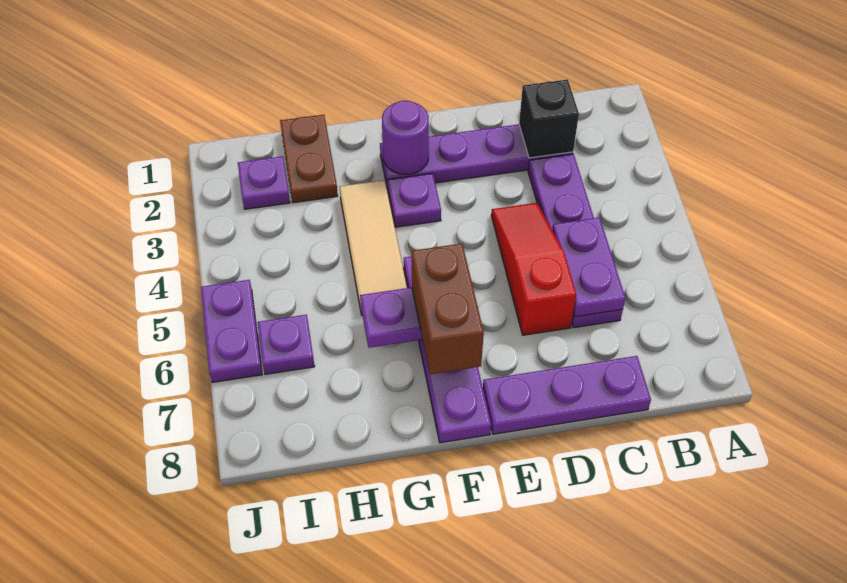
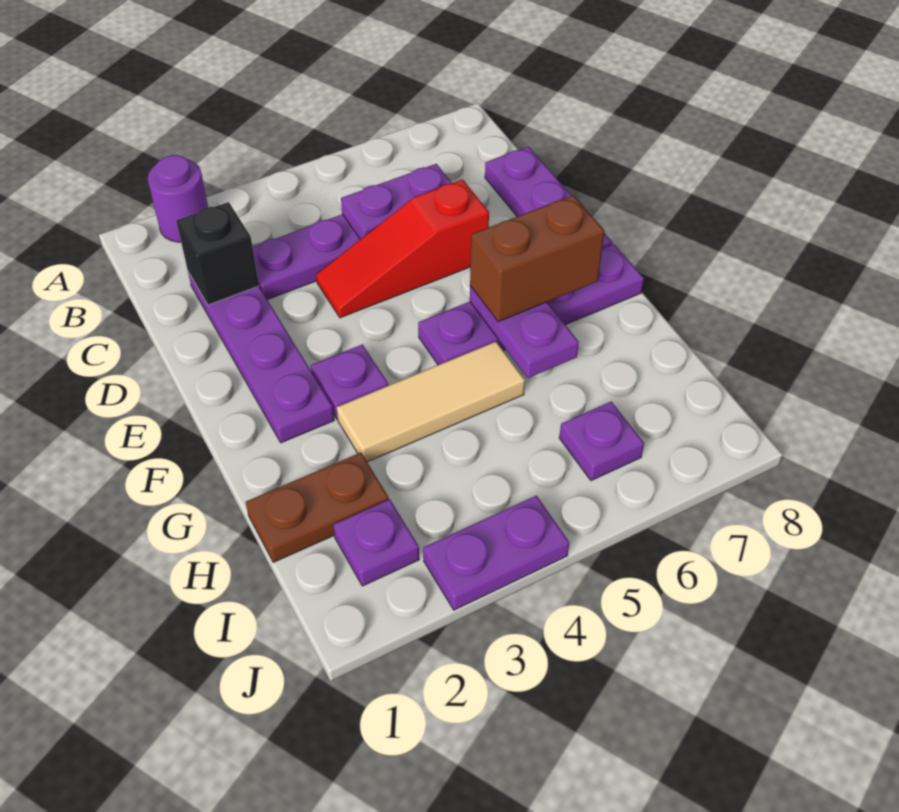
purple round brick F2 level 2 -> purple round brick A2 level 1
purple plate J5:J6 level 1 -> purple plate J3:J4 level 1

